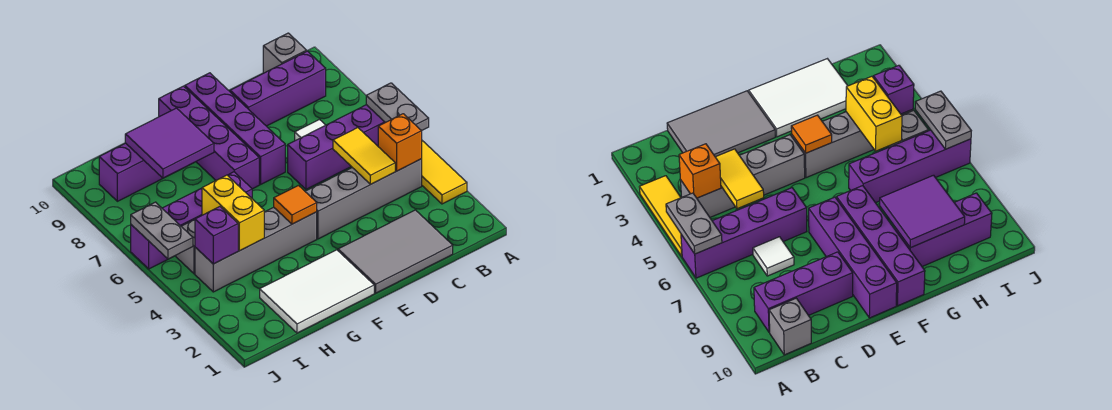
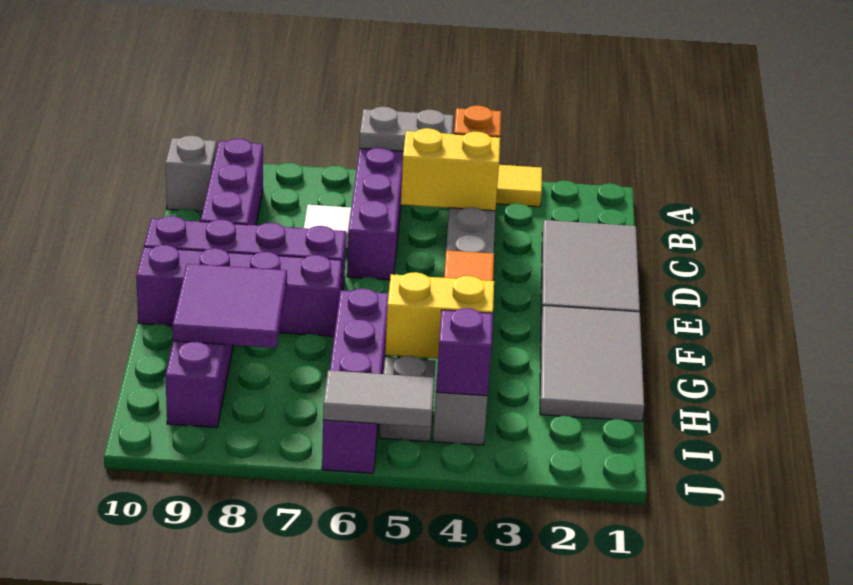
yellow tile C4:C5 level 2 -> yellow brick C4:C5 level 2
white tile F1:H2 level 1 -> grey tile F1:H2 level 1
grey plate J5:J6 level 2 -> grey tile J5:J6 level 2

